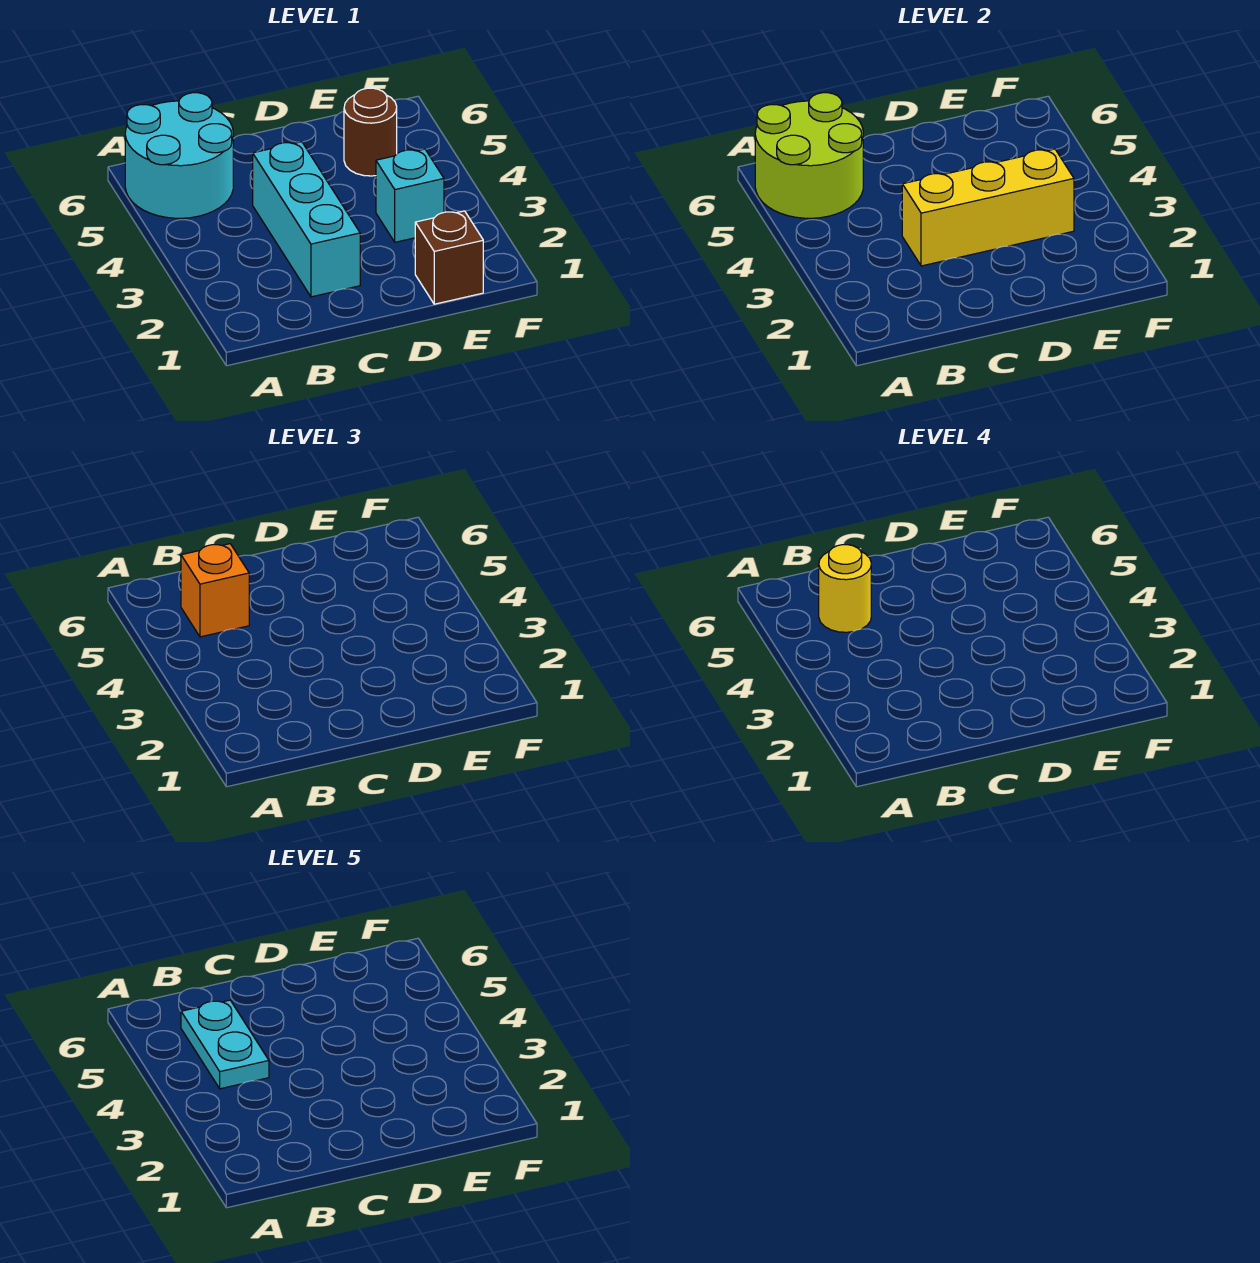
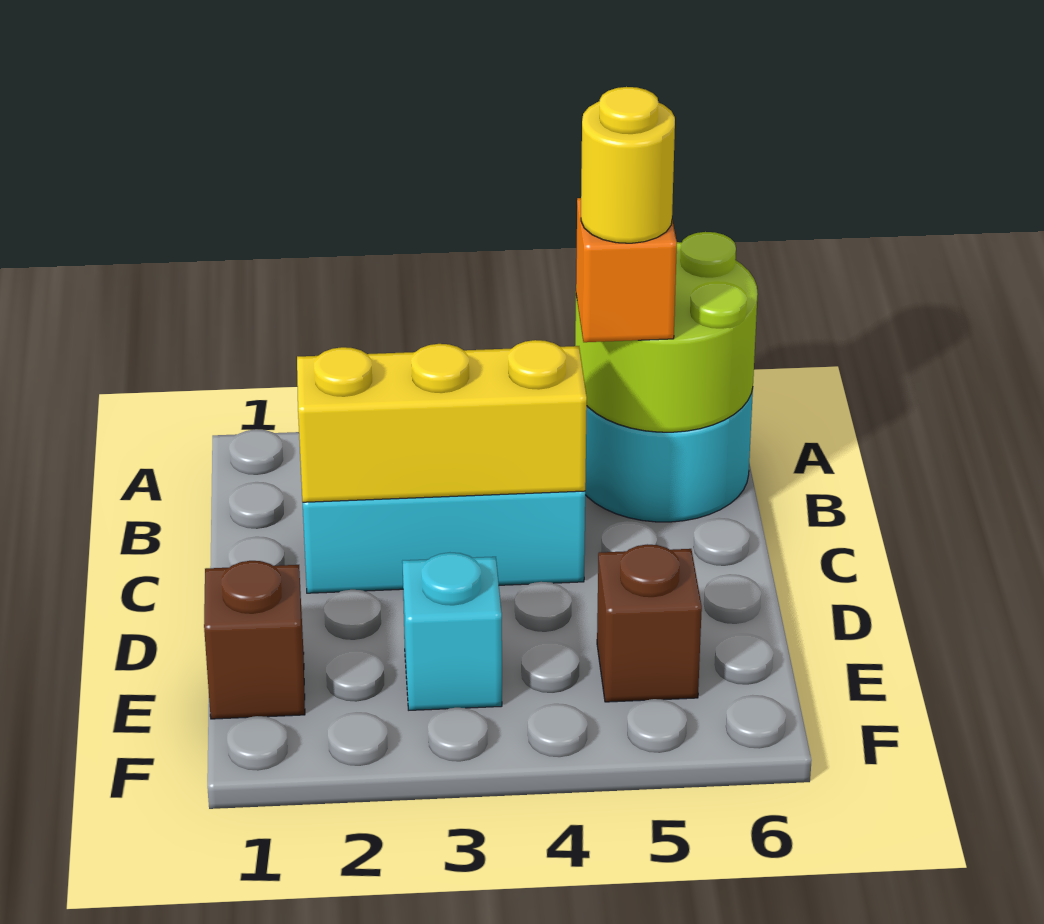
cyan plate B4:B5 level 5 -> none
yellow brick C3:E3 level 2 -> yellow brick C2:C4 level 2
brown round brick E5 level 1 -> brown brick E5 level 1

